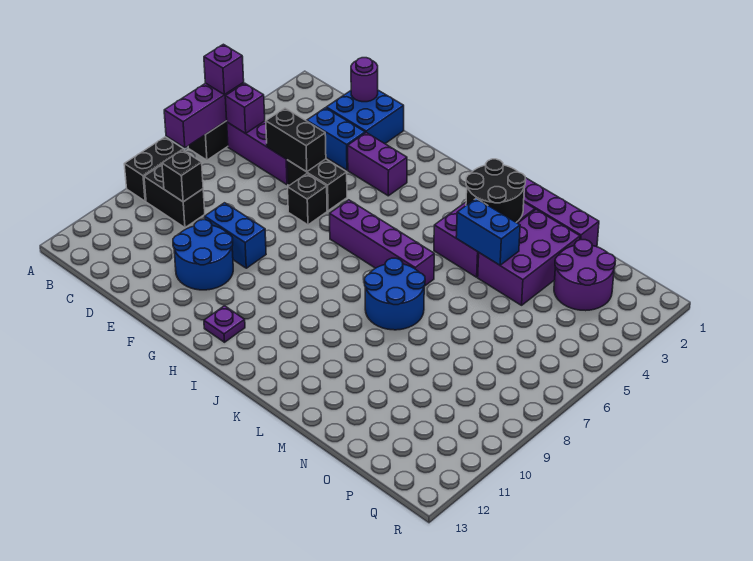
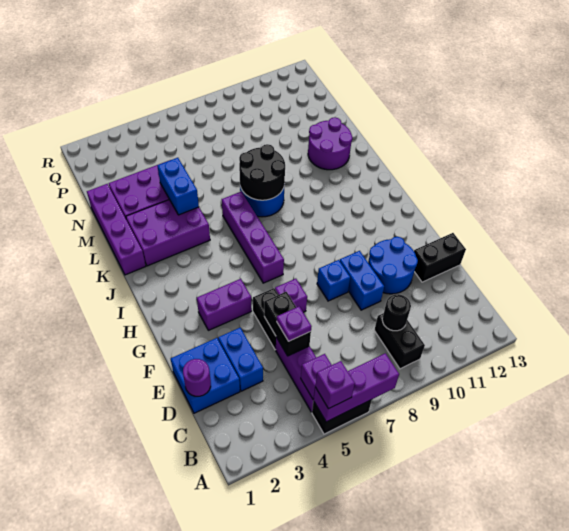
black brick A8:A9 level 1 -> black brick E12:E13 level 1
black brick C9 level 2 -> black round brick C9 level 2
purple brick F3:G3 level 1 -> purple brick G3:G4 level 1
black brick F6 level 1 -> purple brick F6 level 1
none -> blue brick F8 level 1
purple plate H12 level 1 -> purple plate D5 level 3
black round brick K2:L3 level 2 -> black round brick K7:L8 level 2
purple round brick O2:P3 level 1 -> purple round brick L11:M12 level 1

